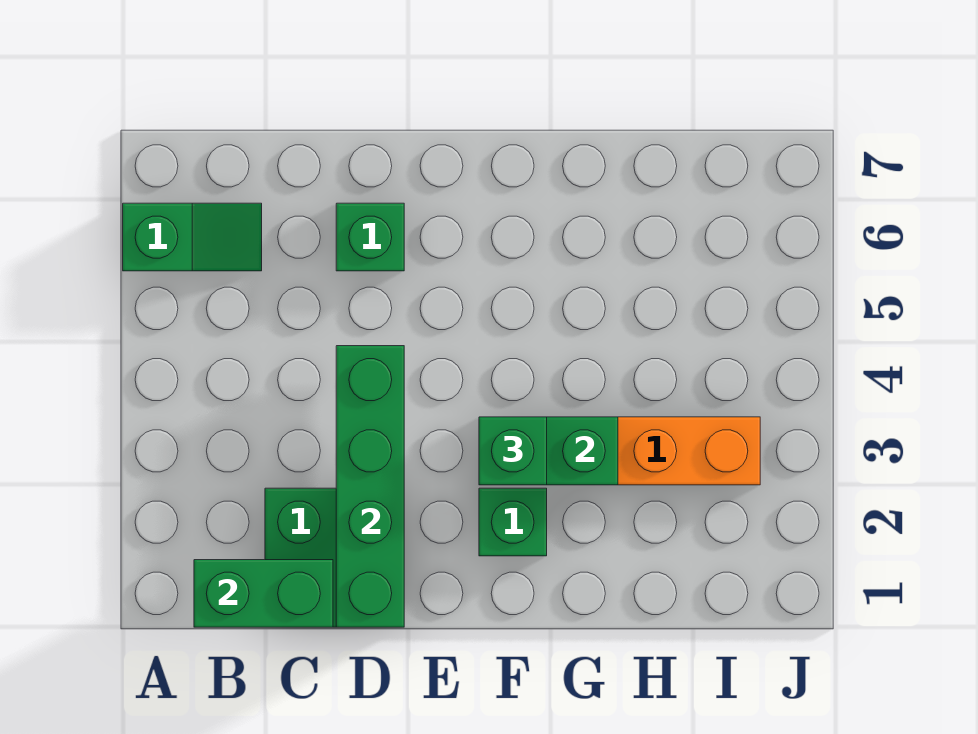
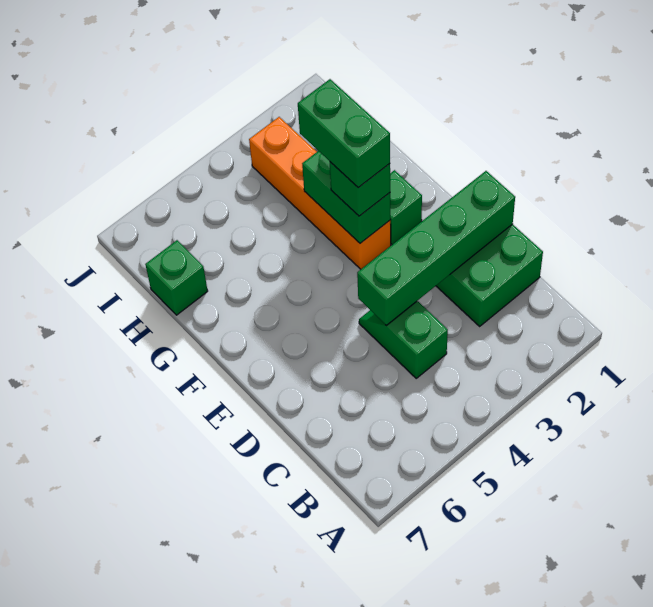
green slope A6:B6 level 1 top A -> green slope C4:D4 level 1 top C
green brick B1:C1 level 2 -> green brick F3:G3 level 4
green brick D6 level 1 -> green brick H7 level 1

